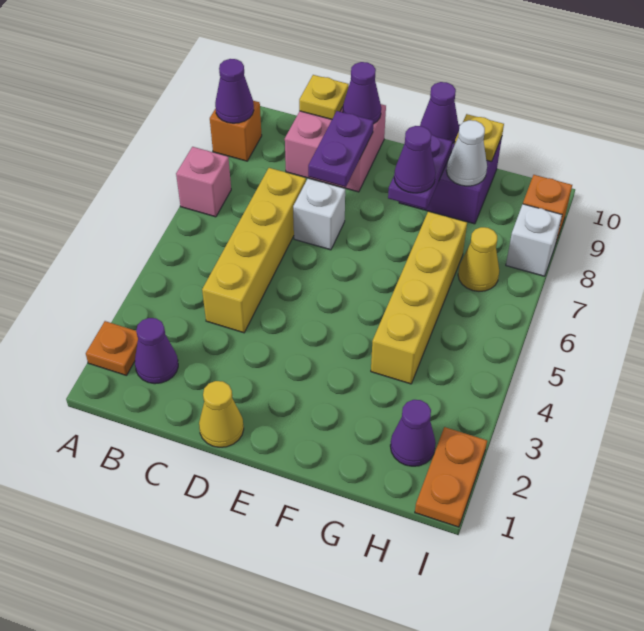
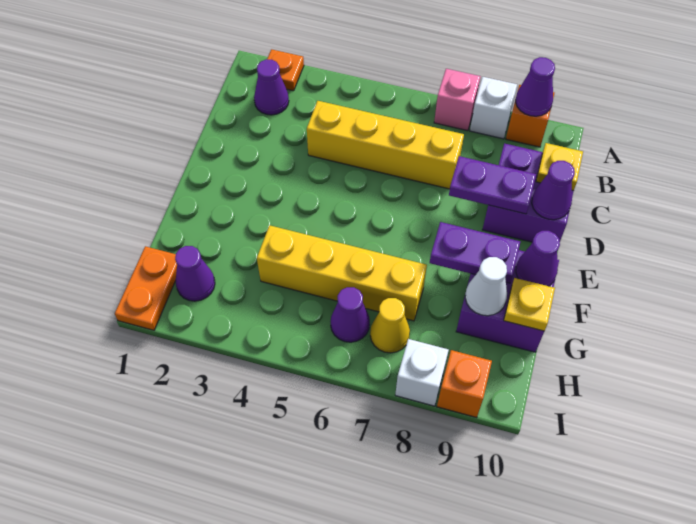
pink brick C9:D10 level 1 -> purple brick C9:D10 level 1
yellow cone D1 level 1 -> none
white brick D7 level 1 -> white brick A8 level 1
purple cone F8 level 3 -> purple cone H6 level 1
orange plate I1:I2 level 1 -> orange plate H1:I1 level 1

